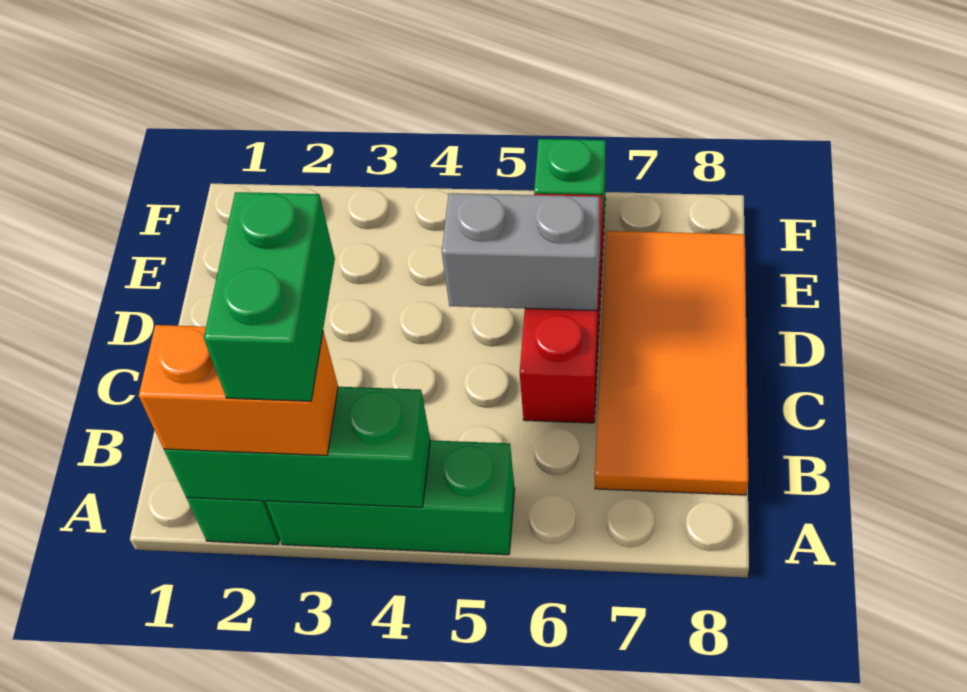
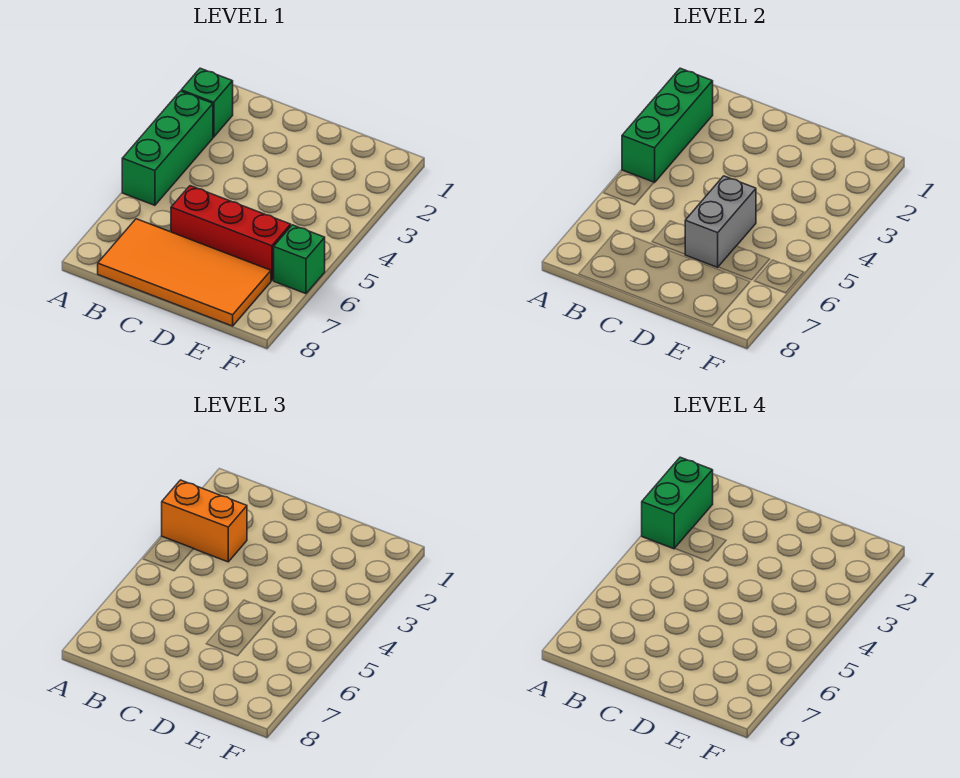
orange brick A2:A3 level 3 -> orange brick A3:B3 level 3
green brick A3:B3 level 4 -> green brick A2:A3 level 4

